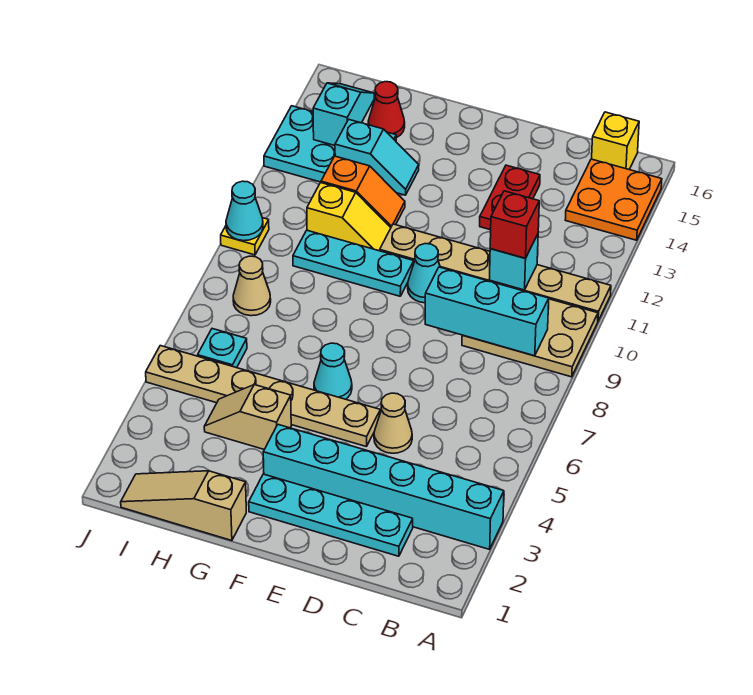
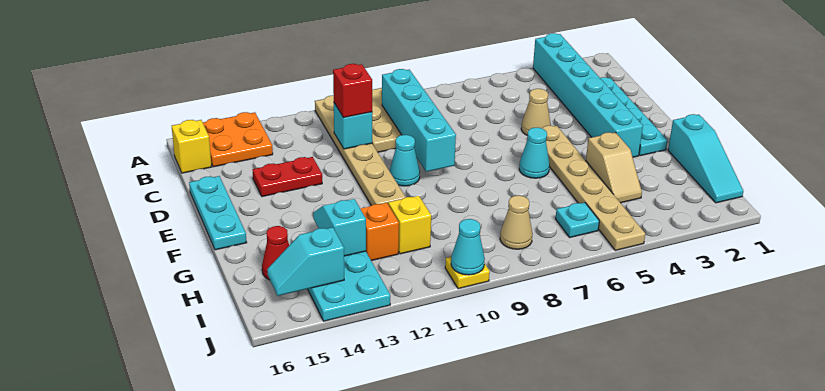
cyan brick B9:D9 level 2 -> cyan brick B9:E9 level 2
cyan plate F10:H10 level 1 -> cyan plate D16:F16 level 1
tan slope G1:I1 level 1 top G -> cyan slope G1:I1 level 1 top G

